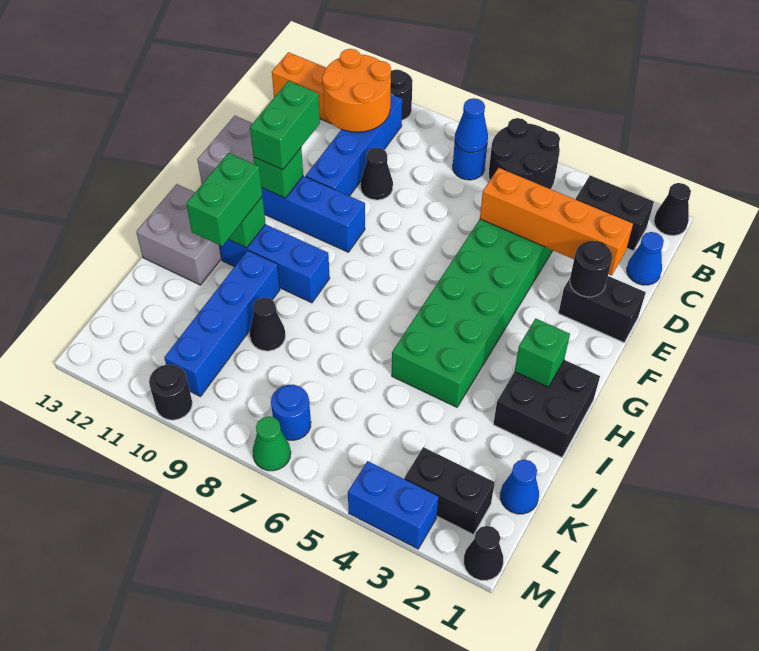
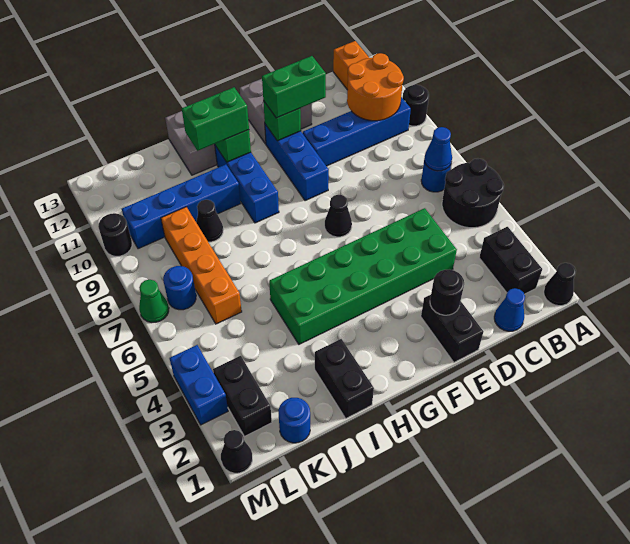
orange brick D2:D5 level 2 -> orange brick K6:K9 level 1
black cone D9 level 1 -> black cone F7 level 1
black brick H1:I2 level 1 -> black brick I1:I2 level 1
green brick H2 level 2 -> none
blue cone K1 level 1 -> blue round brick K1 level 1

